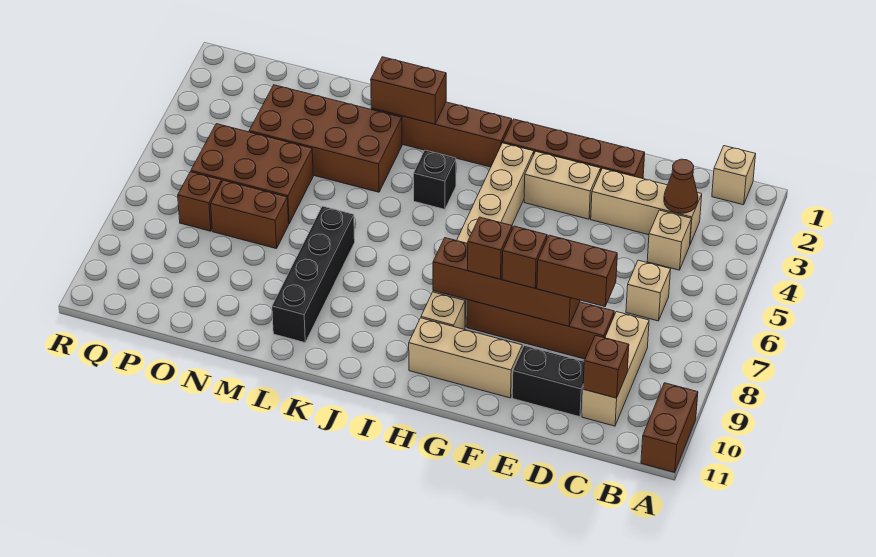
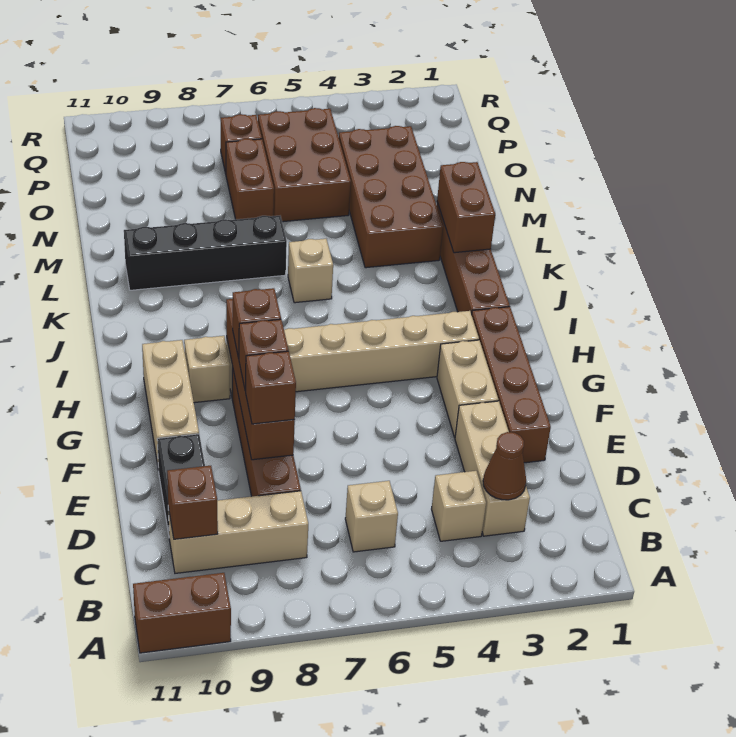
tan brick B1 level 1 -> tan brick K6 level 1
brown brick D8:E8 level 3 -> brown brick E8 level 3
black brick J4 level 1 -> none

